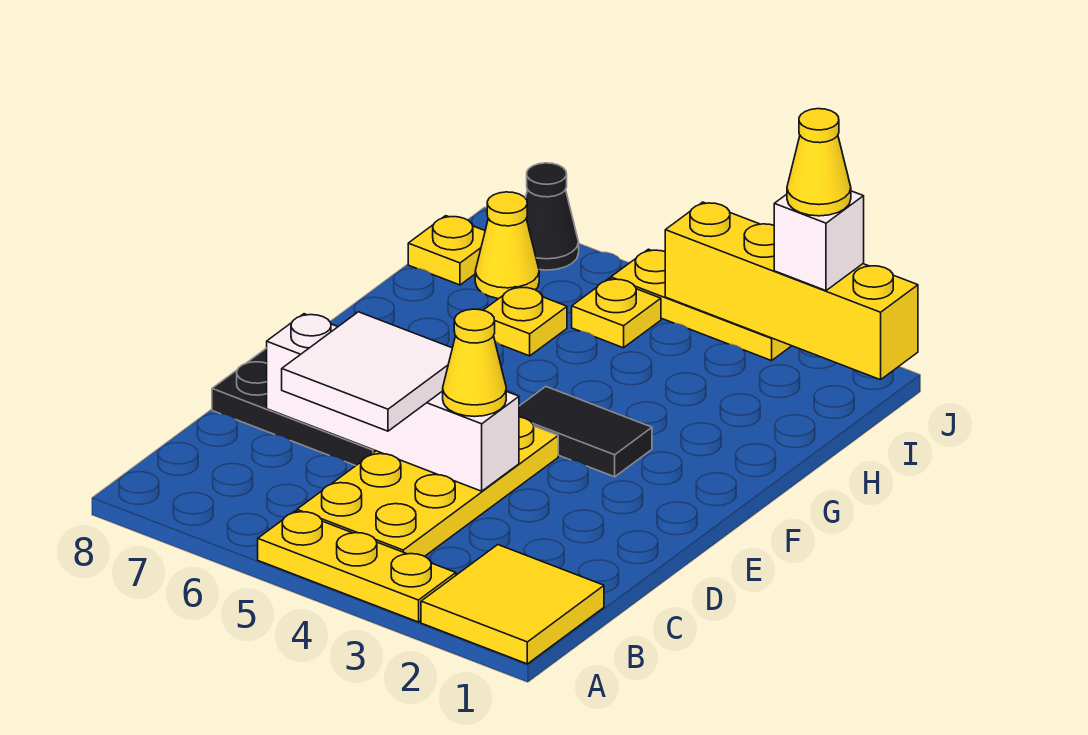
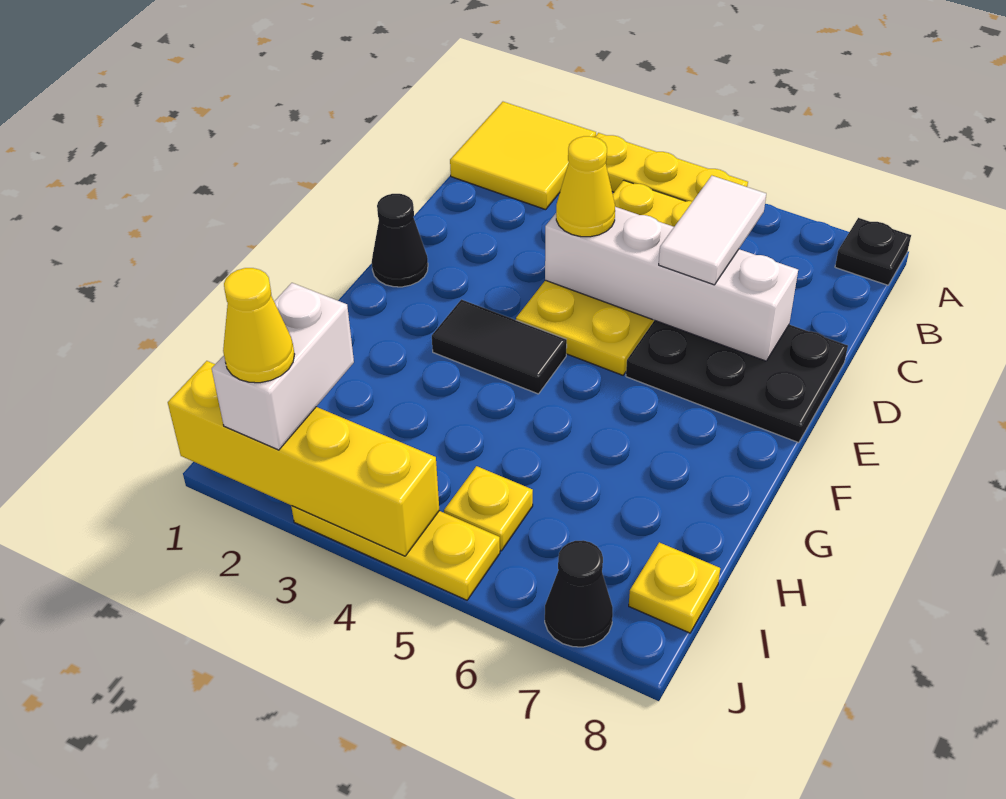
none -> black plate A8 level 1
white tile C5:D6 level 3 -> white tile C6:D6 level 3
none -> black cone E1 level 1
yellow plate H6 level 1 -> none
yellow cone I7 level 1 -> none
white brick J2 level 3 -> white brick I2:J2 level 3

